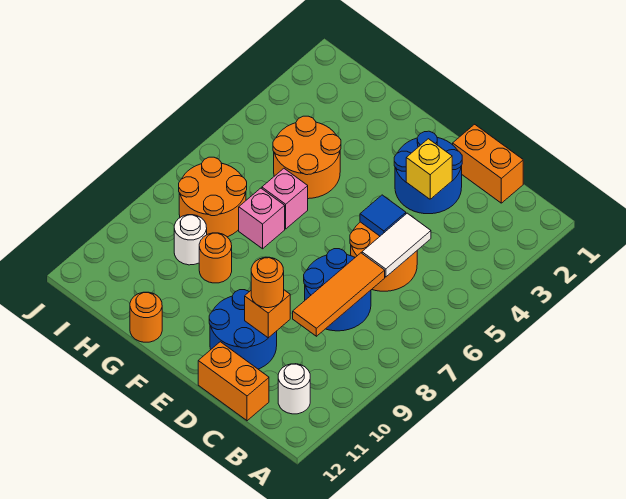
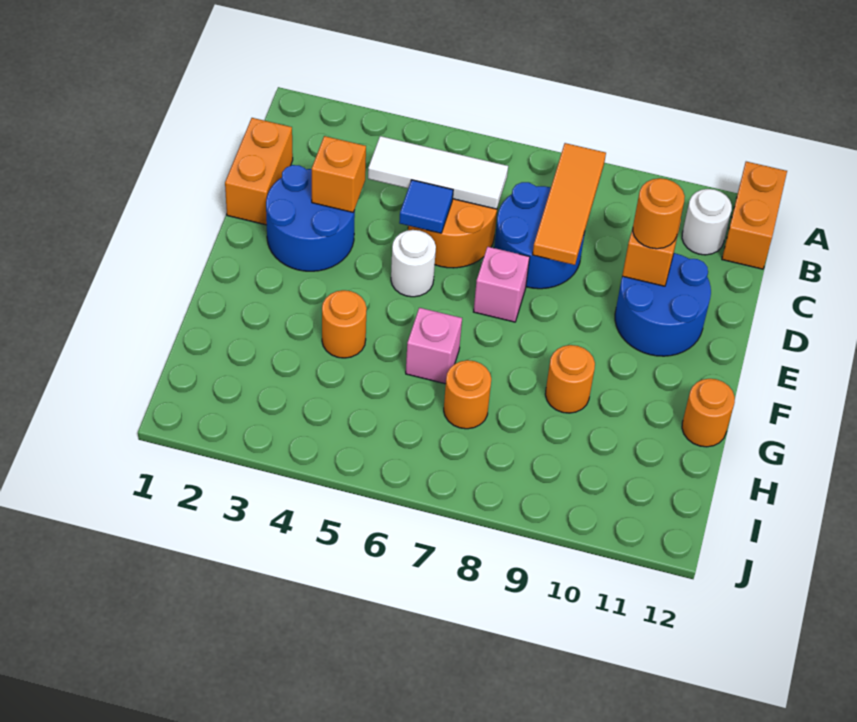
white tile C5:C6 level 2 -> white tile C4:C6 level 2
orange tile C7:C9 level 2 -> orange tile B8:D8 level 2
orange brick C12:D12 level 1 -> orange brick A12:B12 level 1
yellow brick D3 level 2 -> orange brick D3 level 2
orange round brick G4:H5 level 1 -> orange round brick G4 level 1
pink brick G7 level 1 -> pink brick E7 level 1
orange round brick H7:I8 level 1 -> orange round brick H7 level 1
white round brick H9 level 1 -> white round brick E5 level 1

